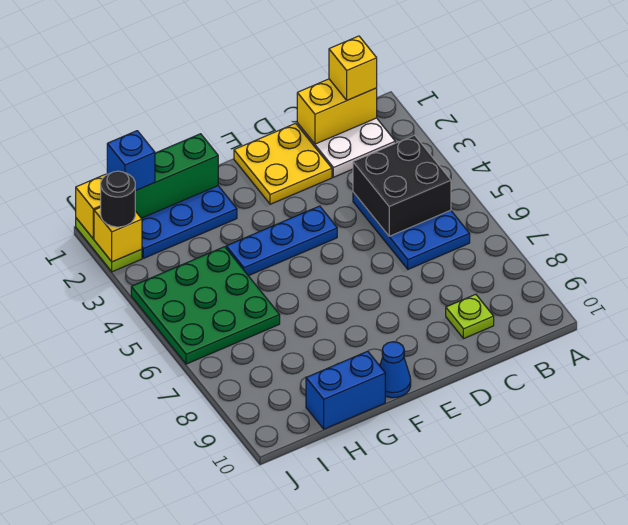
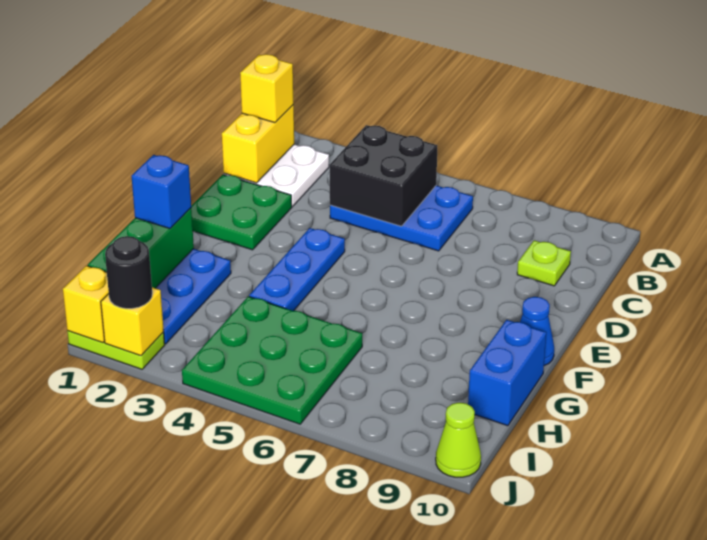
yellow plate D1:E2 level 1 -> green plate D1:E2 level 1
blue brick I1 level 3 -> blue brick G1 level 3
none -> lime cone J10 level 1

